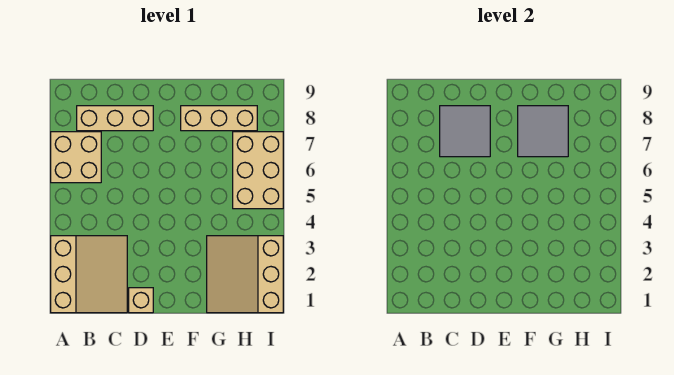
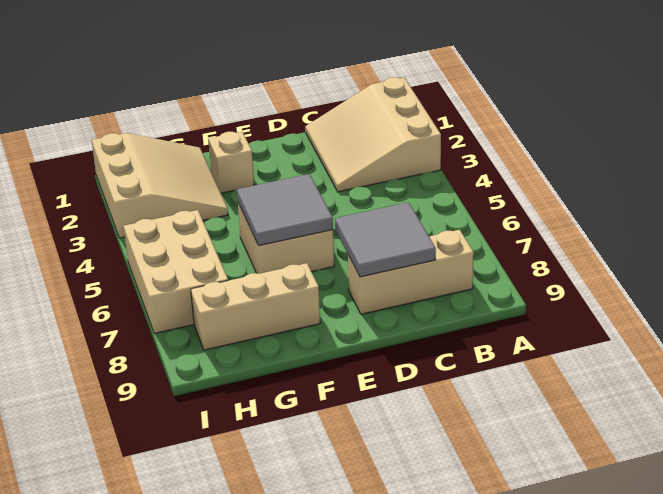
tan brick A6:B7 level 1 -> tan brick E5:F6 level 1
tan brick D1 level 1 -> tan brick F2 level 1
grey tile F7:G8 level 2 -> grey tile E5:F6 level 2

